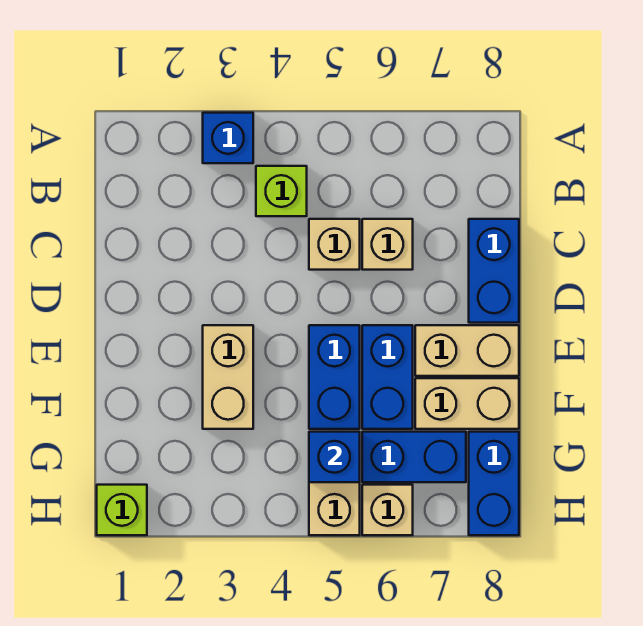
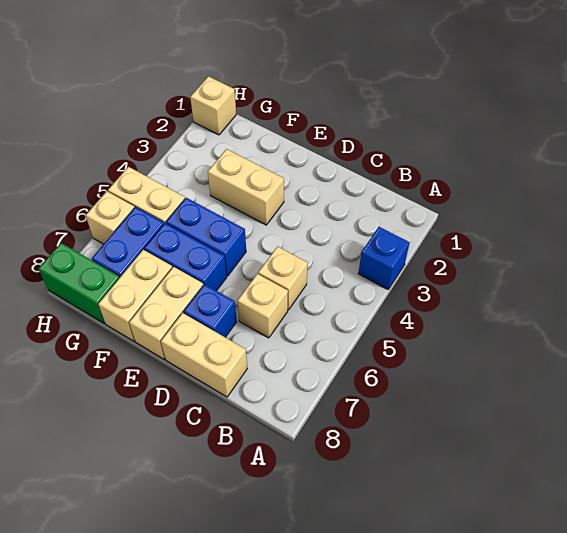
lime brick B4 level 1 -> none
blue brick C8:D8 level 1 -> tan brick C8:D8 level 1
blue brick G5 level 2 -> blue brick D7 level 1
blue brick G8:H8 level 1 -> green brick G8:H8 level 1
lime brick H1 level 1 -> tan brick H1 level 1

